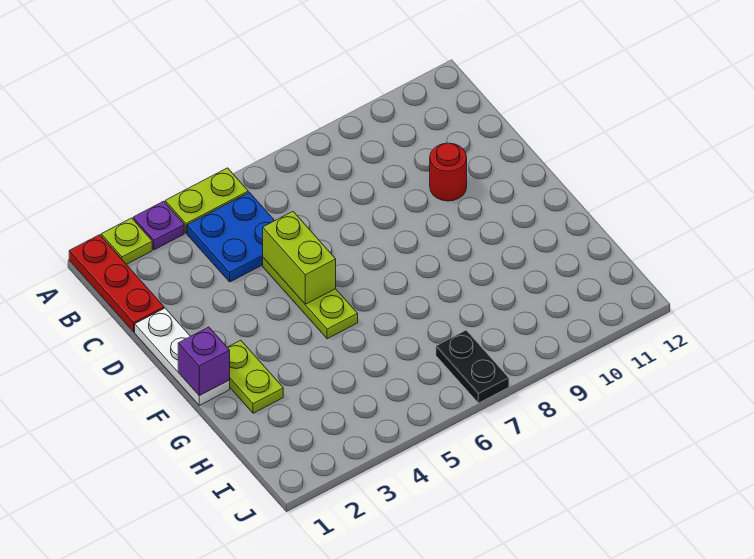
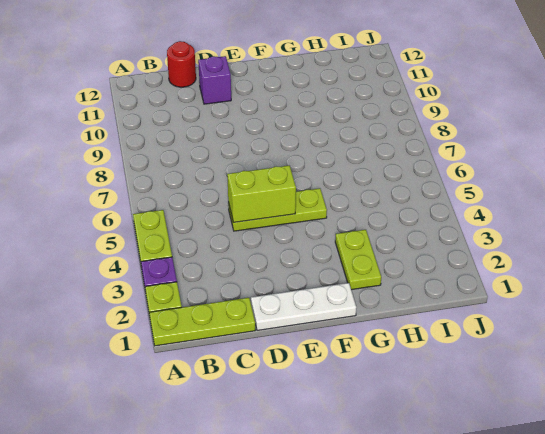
red plate A1:C1 level 1 -> lime plate A1:C1 level 1
blue plate B4:C5 level 1 -> none
red round brick D10 level 1 -> red round brick C12 level 1
purple brick F1 level 2 -> purple brick D11 level 1
lime plate F2:G2 level 1 -> lime plate G2:G3 level 1
black plate I7:J7 level 1 -> none

